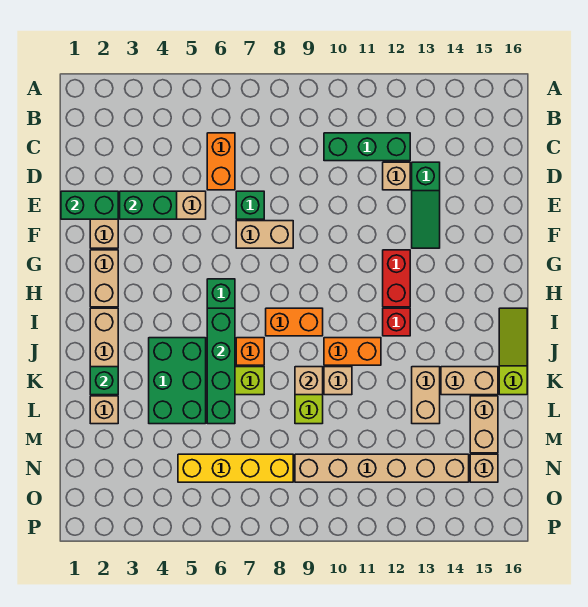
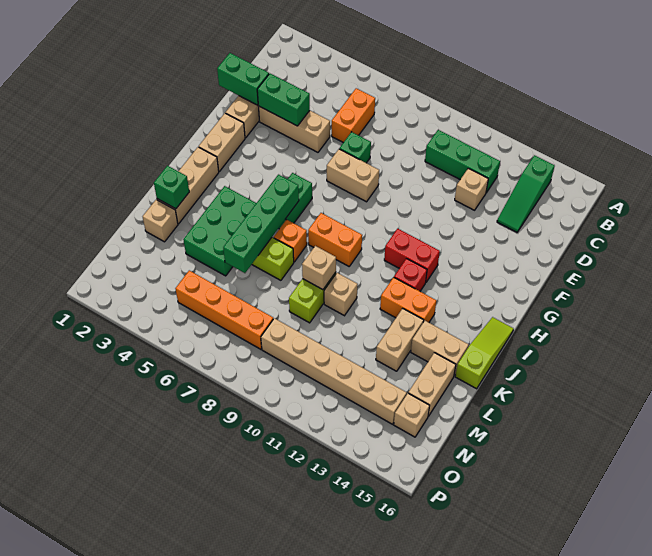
green slope D13:F13 level 1 top D -> green slope B14:D14 level 1 top B
red brick G12:H12 level 1 -> red brick H11:H12 level 1
orange brick J10:J11 level 1 -> orange brick J12:J13 level 1
yellow brick N5:N8 level 1 -> orange brick N5:N8 level 1

